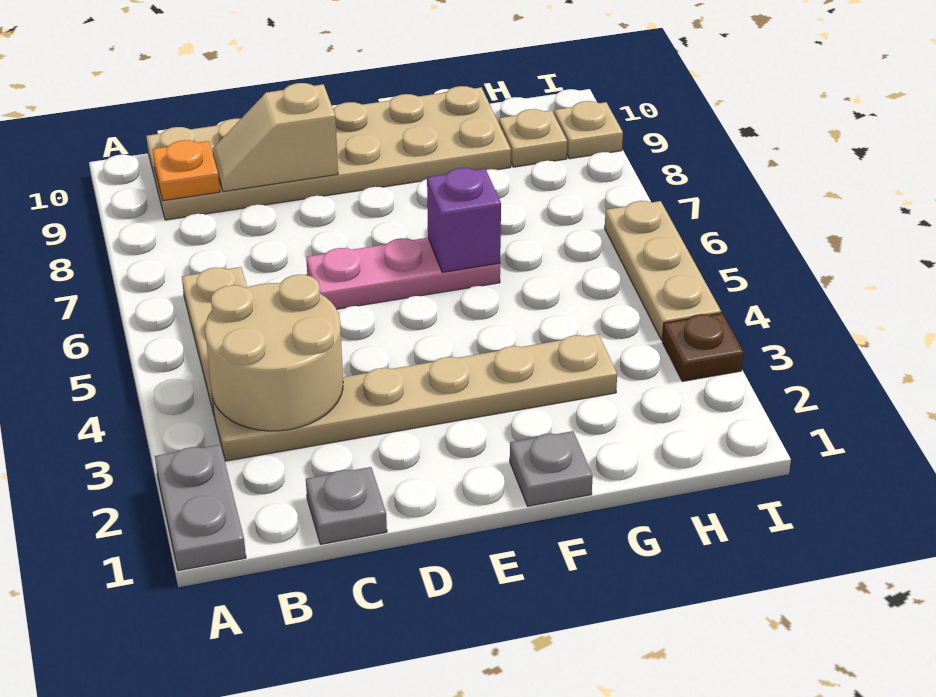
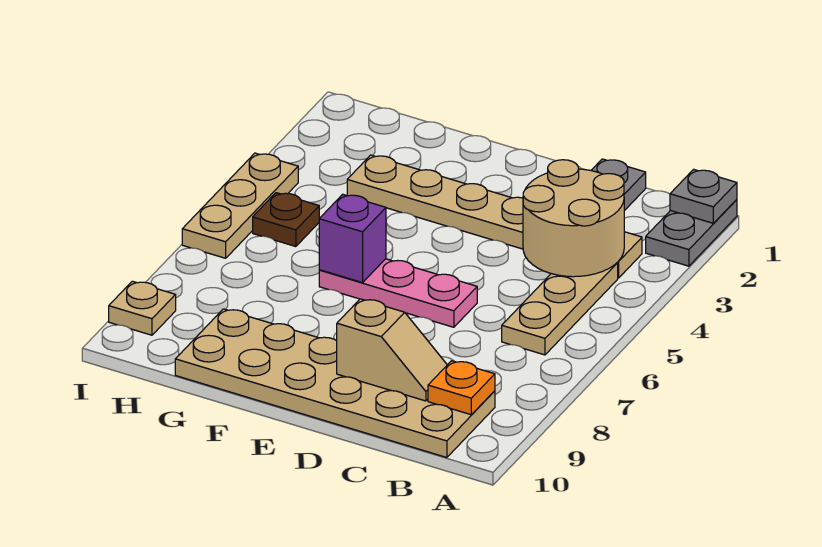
grey plate F1 level 1 -> grey plate A1 level 2
tan plate H9 level 1 -> none
brown plate I3 level 1 -> brown plate H5 level 1

